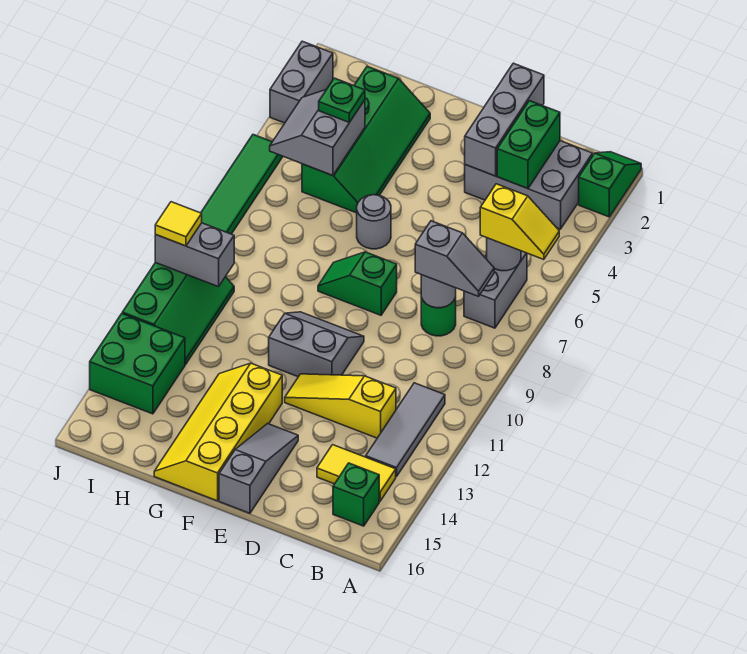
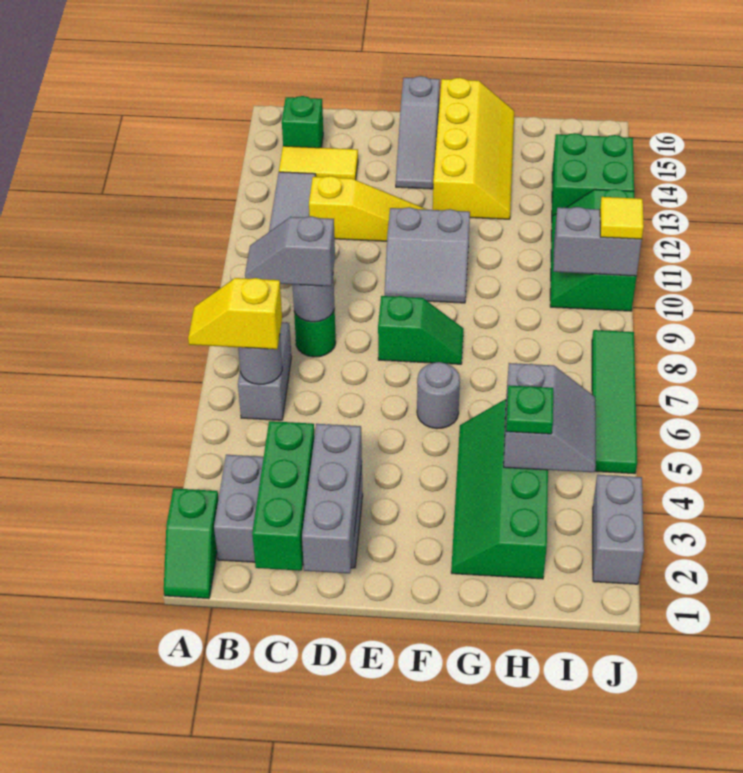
green brick C2:C3 level 2 -> green brick C1:C3 level 2

